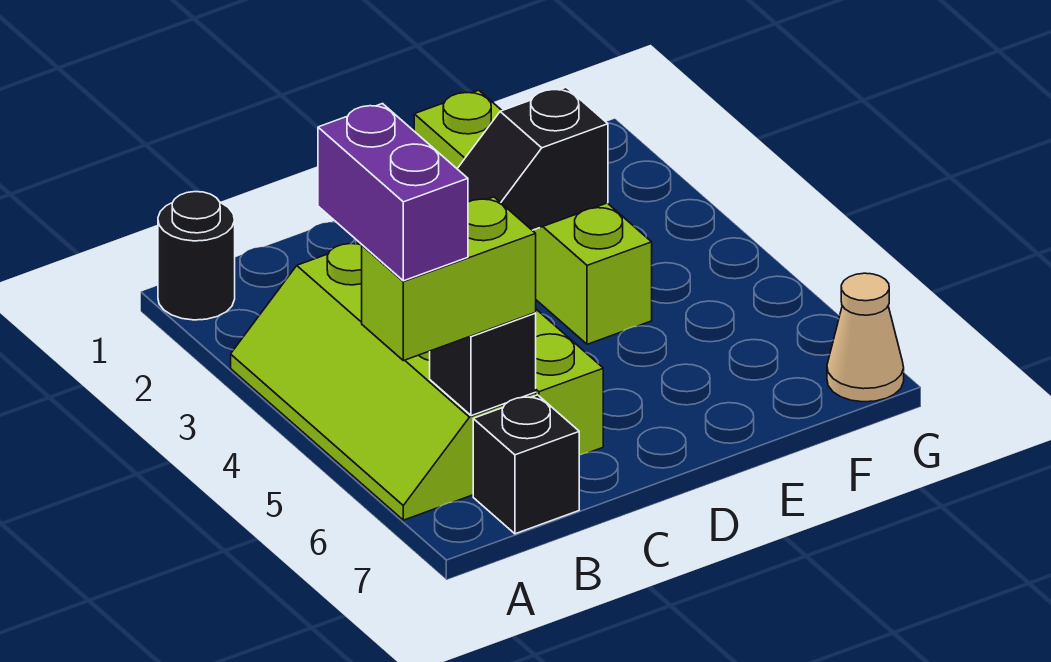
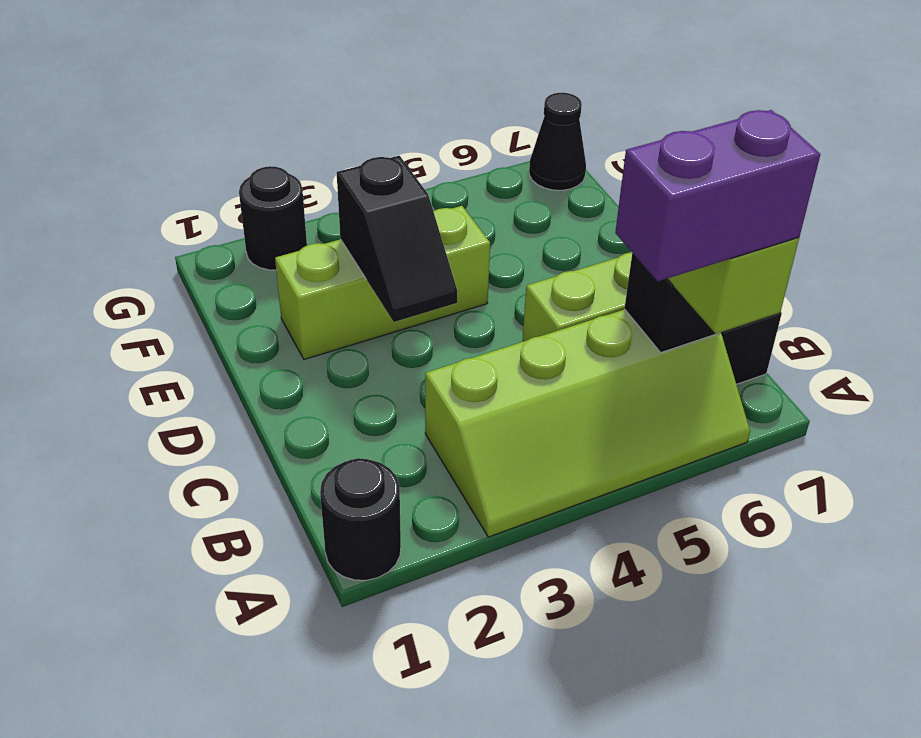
lime brick E1:E4 level 1 -> lime brick E2:E4 level 1
none -> black round brick G2 level 1
tan cone G7 level 1 -> black cone G7 level 1

